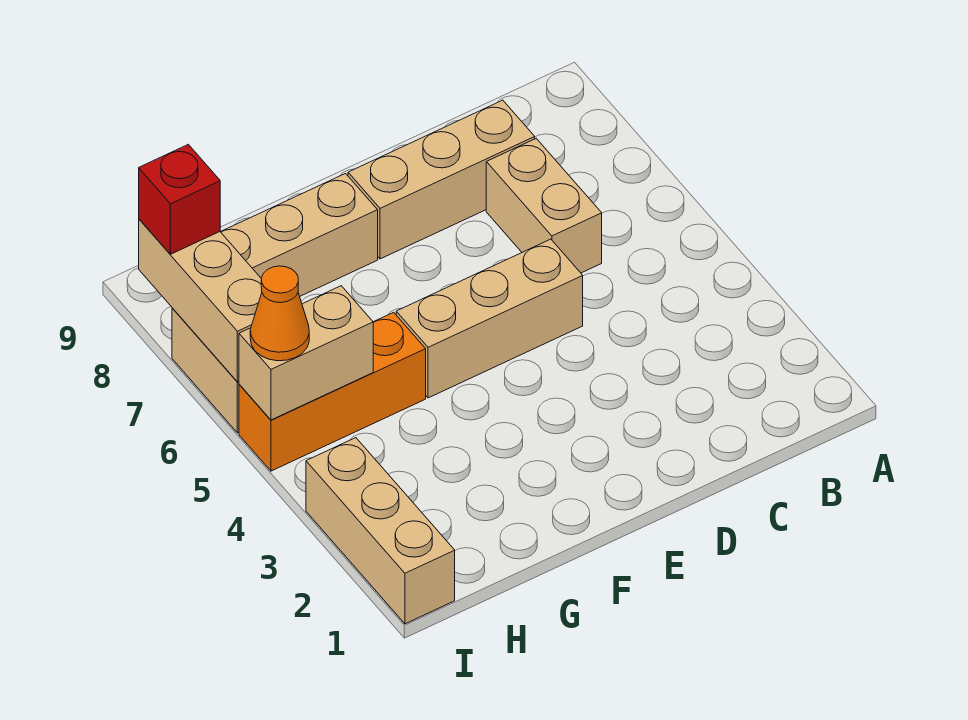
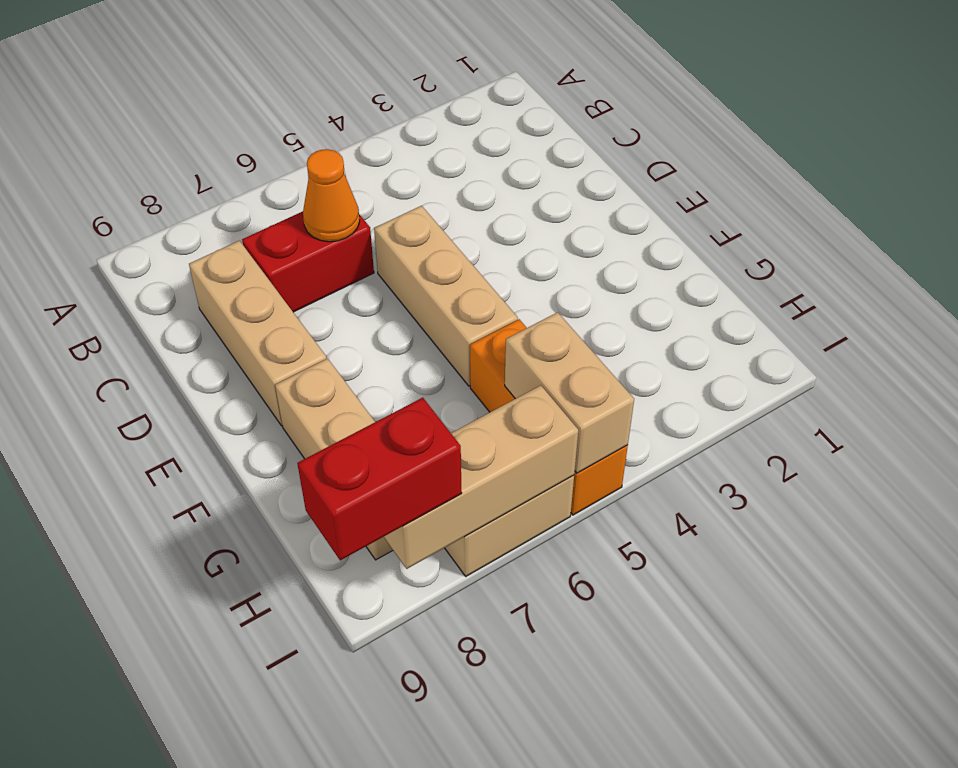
tan brick C6:C7 level 1 -> red brick C6:C7 level 1
tan brick I1:I3 level 1 -> none
orange cone I5 level 3 -> orange cone C6 level 2
red brick I8 level 3 -> red brick I8:I9 level 3

